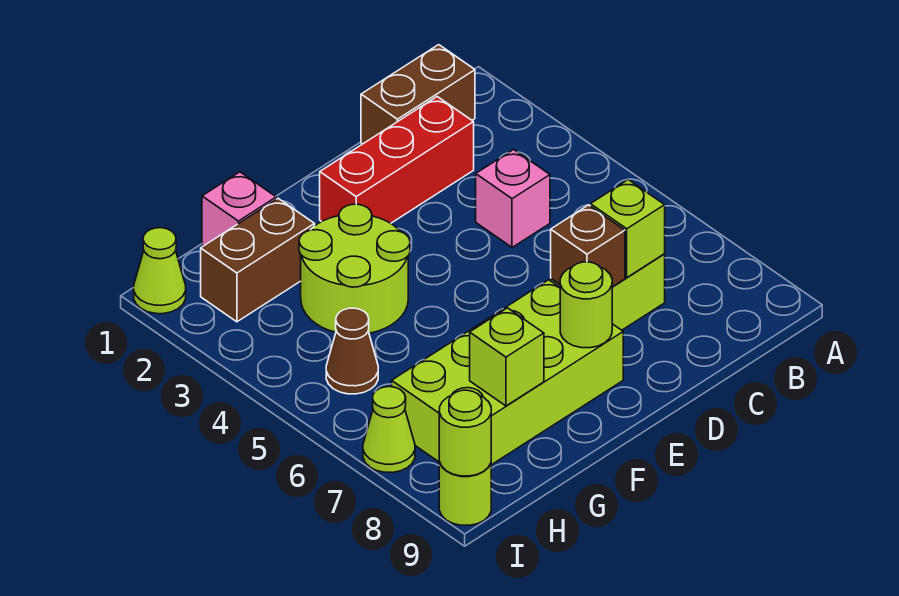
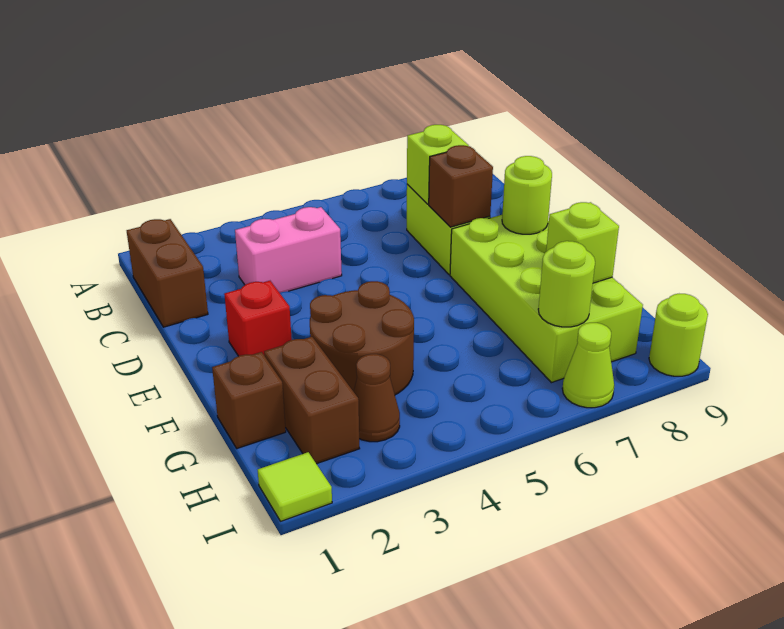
red brick C2:E2 level 1 -> red brick E2 level 1
pink brick C4 level 1 -> pink brick C3:C4 level 1
lime round brick F3:G4 level 1 -> brown round brick F3:G4 level 1
pink brick G1 level 1 -> brown brick G1 level 1
brown cone H5 level 1 -> brown cone H3 level 1
lime cone I1 level 1 -> lime tile I1 level 1
lime round brick I9 level 2 -> lime round brick H7 level 2

